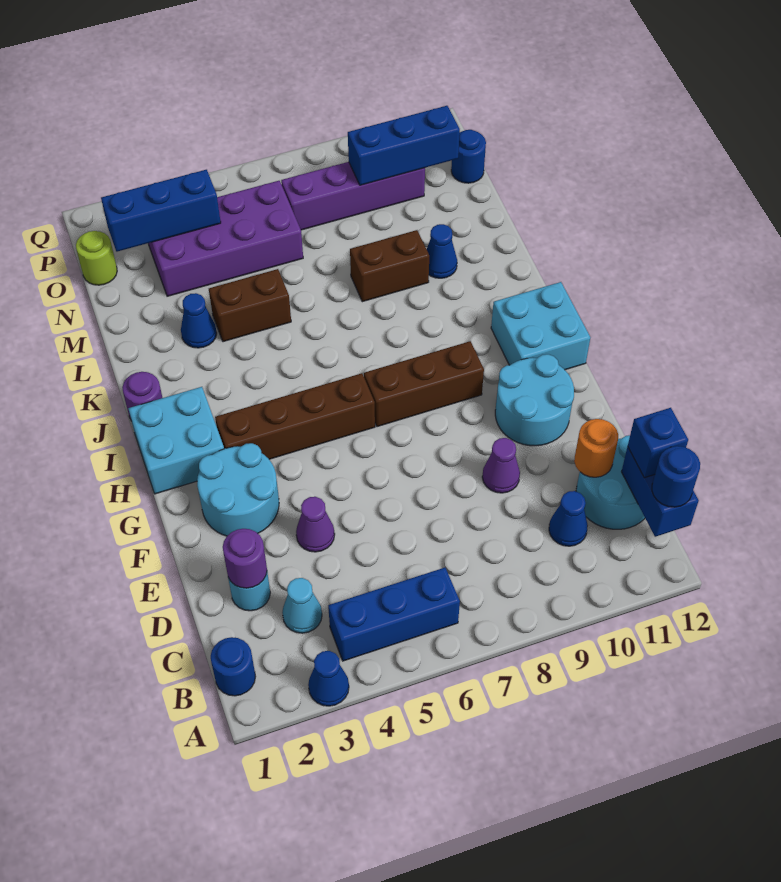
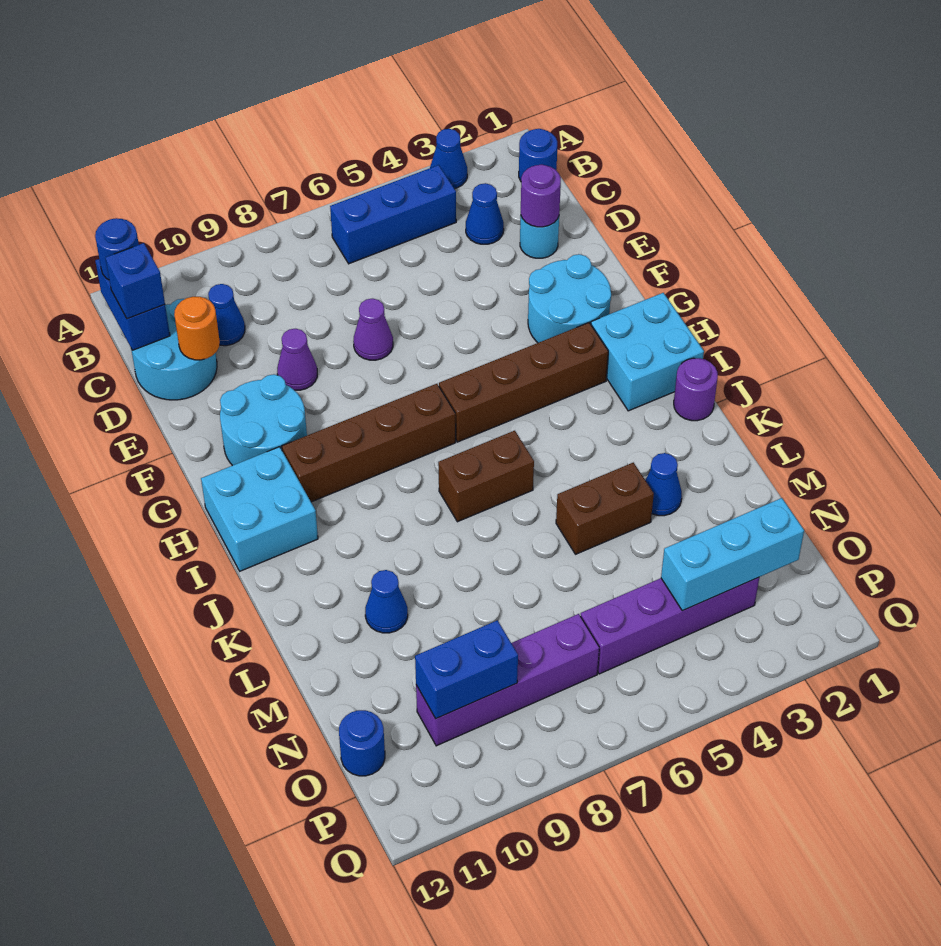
cyan cone C3 level 1 -> blue cone C3 level 1
purple cone E4 level 1 -> purple cone E7 level 1
brown brick H7:H9 level 1 -> brown brick H7:H10 level 1
brown brick L8:L9 level 1 -> brown brick J6:J7 level 1
purple brick N3:O6 level 1 -> purple brick O3:O6 level 1
lime round brick O1 level 1 -> none
blue brick O2:O4 level 2 -> cyan brick O2:O4 level 2
blue brick O9:O11 level 2 -> blue brick O9:O10 level 2

